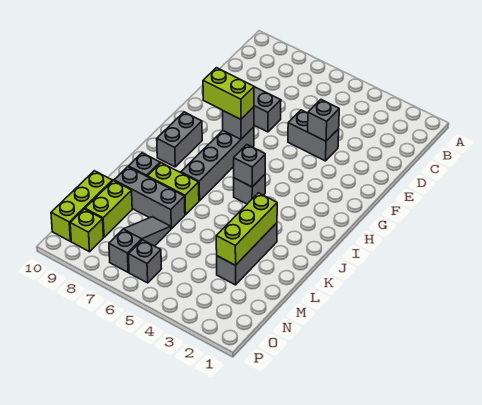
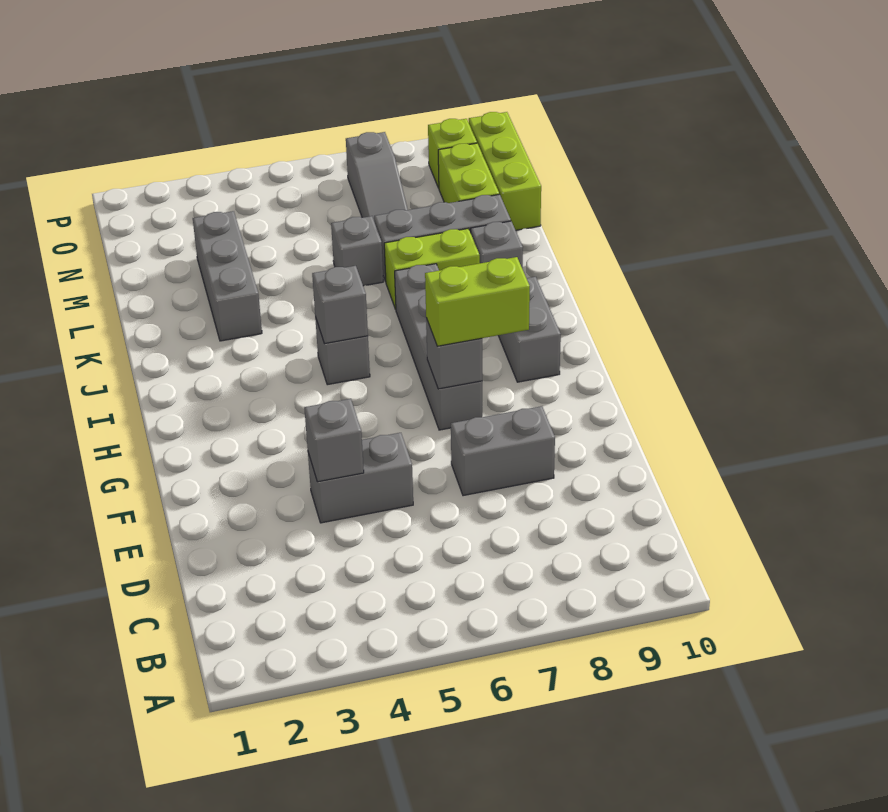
lime brick K3:M3 level 2 -> none
grey brick O6 level 1 -> grey brick L6 level 1

